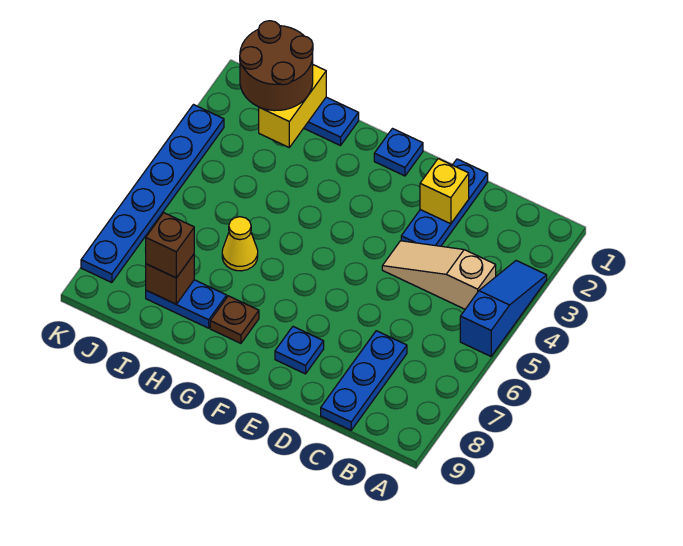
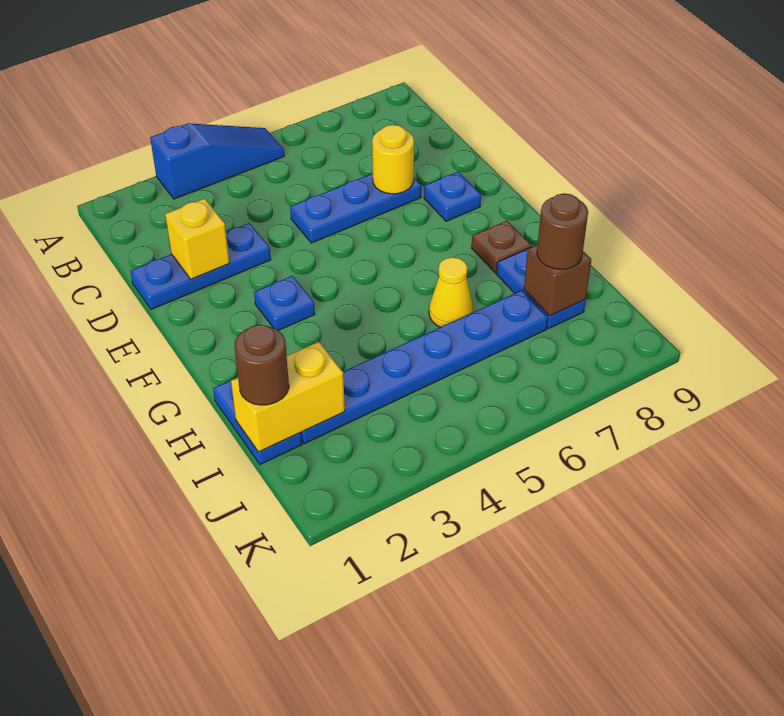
blue slope A3:A5 level 1 top 5 -> blue slope A3:A5 level 1 top 3
tan slope B4:D4 level 1 top B -> none
blue plate C7:C9 level 1 -> blue plate D5:D7 level 1
none -> yellow round brick D7 level 2
blue plate F1 level 1 -> blue plate F3 level 1
brown round brick I1:J2 level 3 -> brown round brick I1 level 3
brown brick I8 level 3 -> brown round brick I8 level 3
blue plate K3:K8 level 1 -> blue plate I2:I7 level 1

